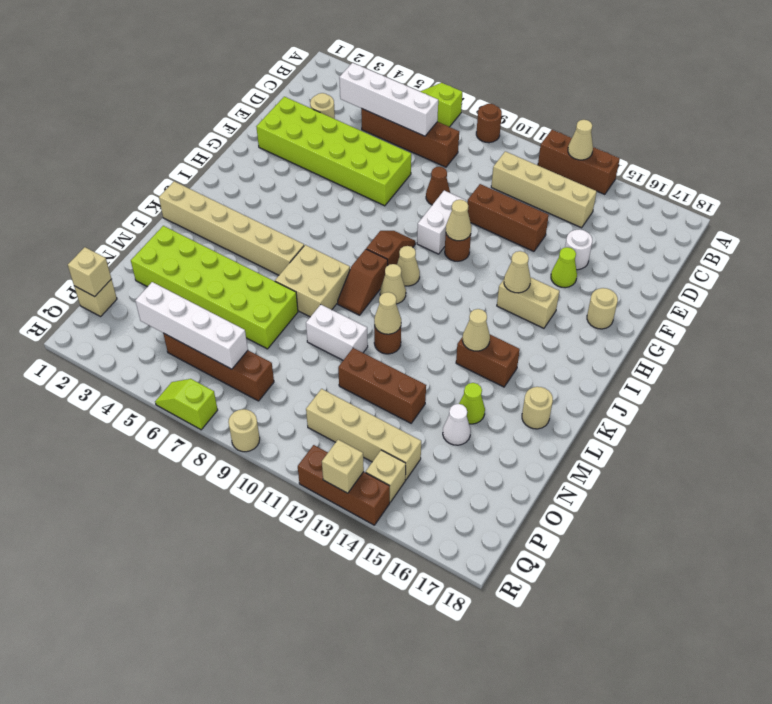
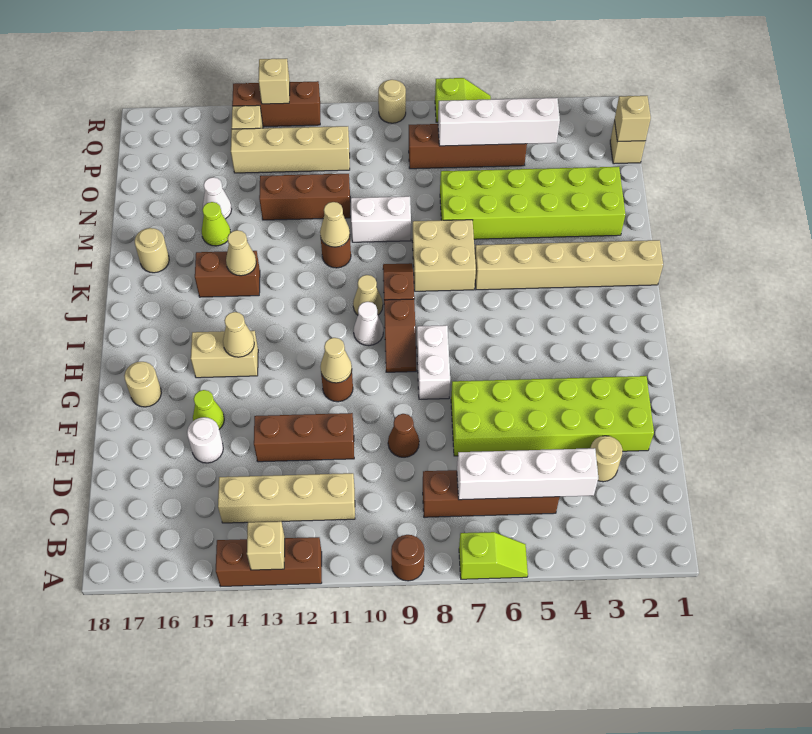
tan cone A13 level 2 -> tan brick A13 level 2
white brick F10:G10 level 1 -> white brick G8:H8 level 1
tan cone I10 level 1 -> white cone I10 level 1

